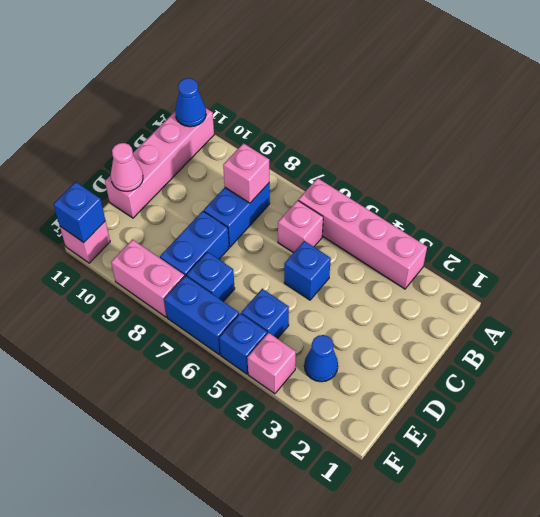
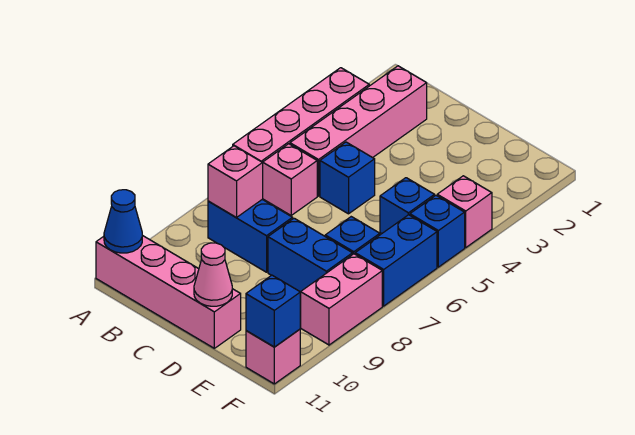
none -> pink brick B2:B5 level 1
blue cone E3 level 1 -> none

